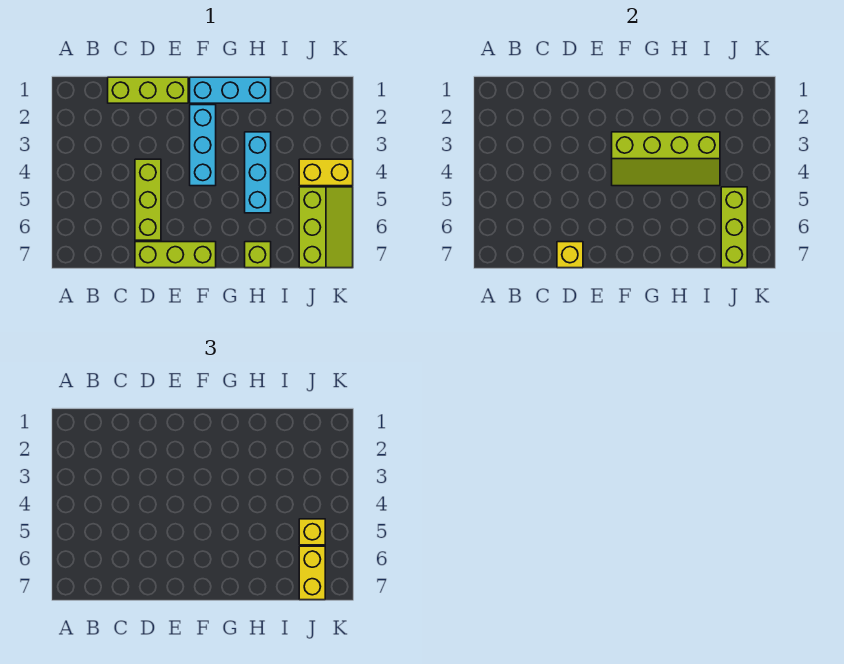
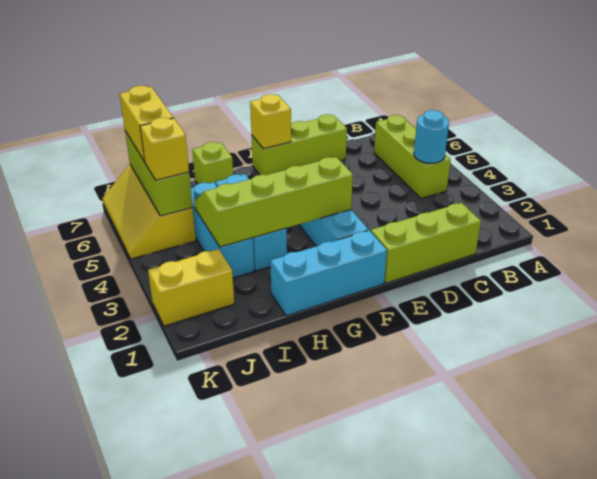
none -> cyan round brick B4 level 2
lime brick D4:D6 level 1 -> lime brick B4:B6 level 1
yellow brick D7 level 2 -> yellow brick F7 level 2
none -> cyan brick I3:I5 level 1
yellow brick J4:K4 level 1 -> yellow brick J2:K2 level 1
lime slope J5:K7 level 1 top J -> yellow slope J5:K7 level 1 top J

